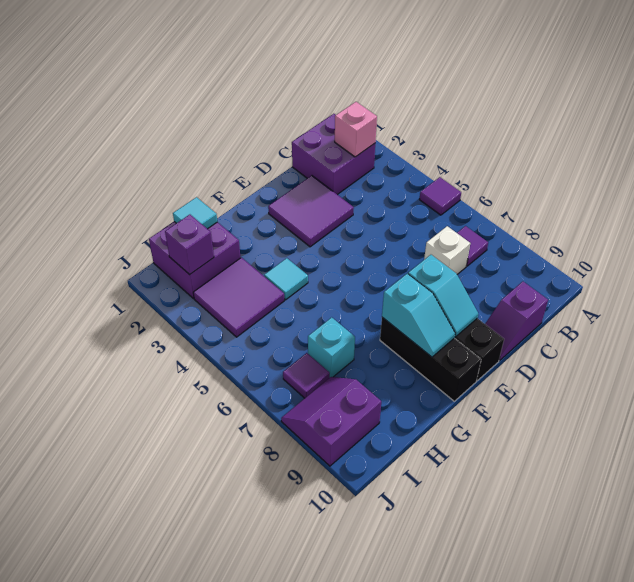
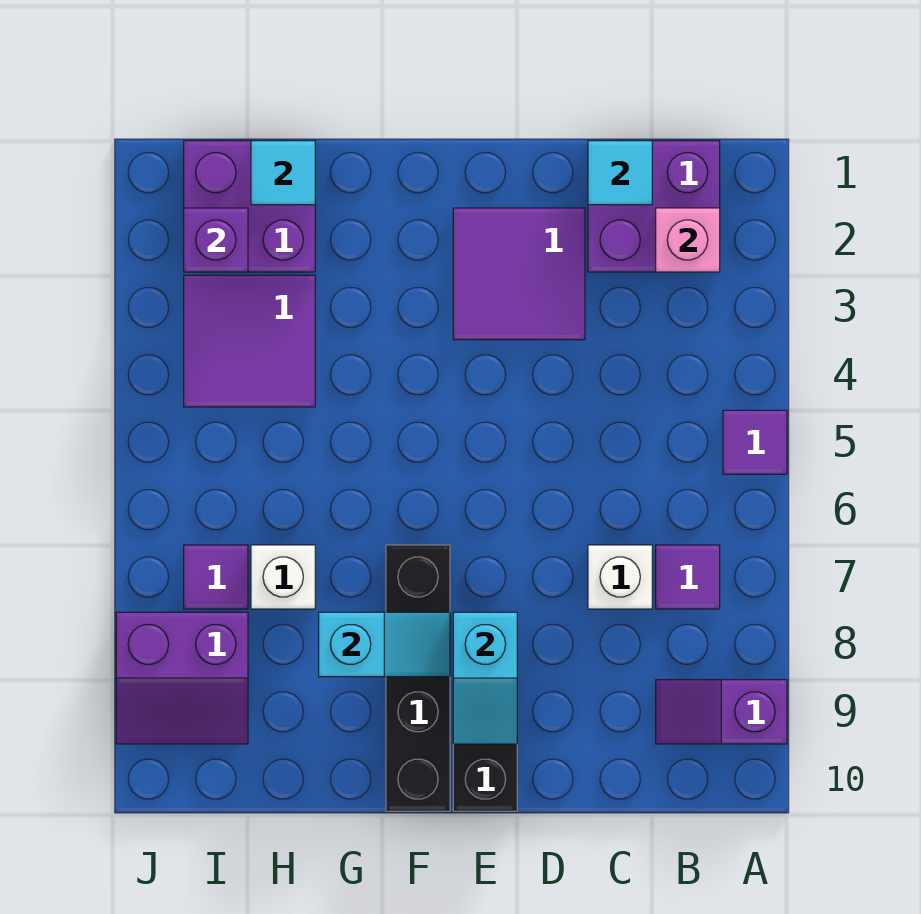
purple slope C10:D10 level 1 top C -> purple slope A9:B9 level 1 top A
black brick F8:F10 level 1 -> black brick F7:F10 level 1
cyan slope F8:F9 level 2 top 8 -> cyan slope F8:G8 level 2 top G
cyan tile G4 level 1 -> cyan tile C1 level 2
cyan brick H7 level 1 -> white brick H7 level 1
purple slope I8:J9 level 1 top 9 -> purple slope I8:J9 level 1 top 8

